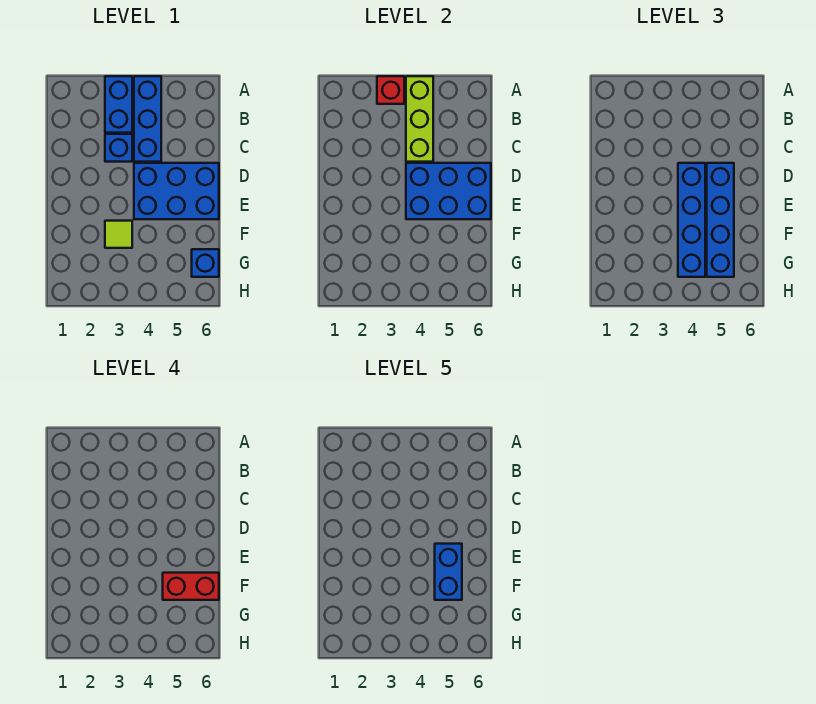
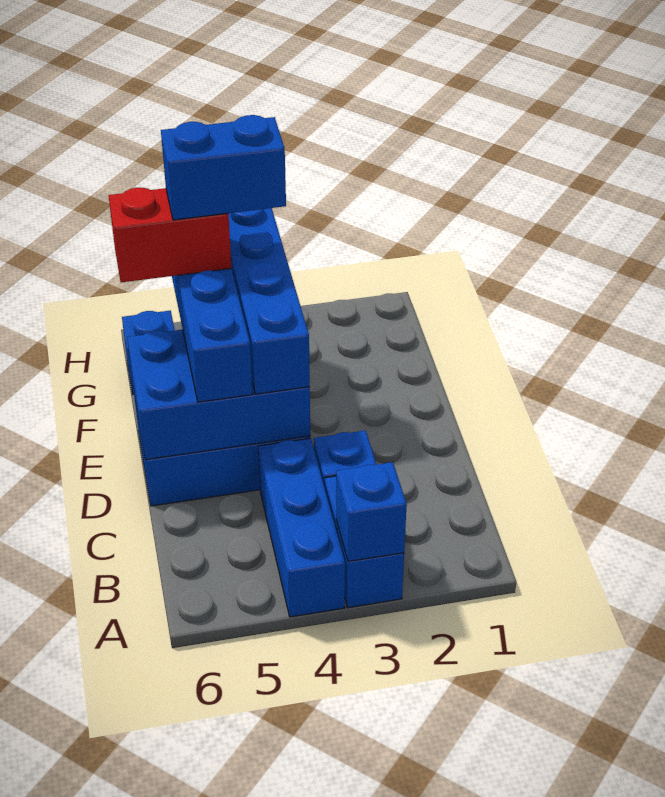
red brick A3 level 2 -> blue brick A3 level 2
lime brick A4:C4 level 2 -> none
blue brick E5:F5 level 5 -> blue brick F4:F5 level 5
lime tile F3 level 1 -> none

